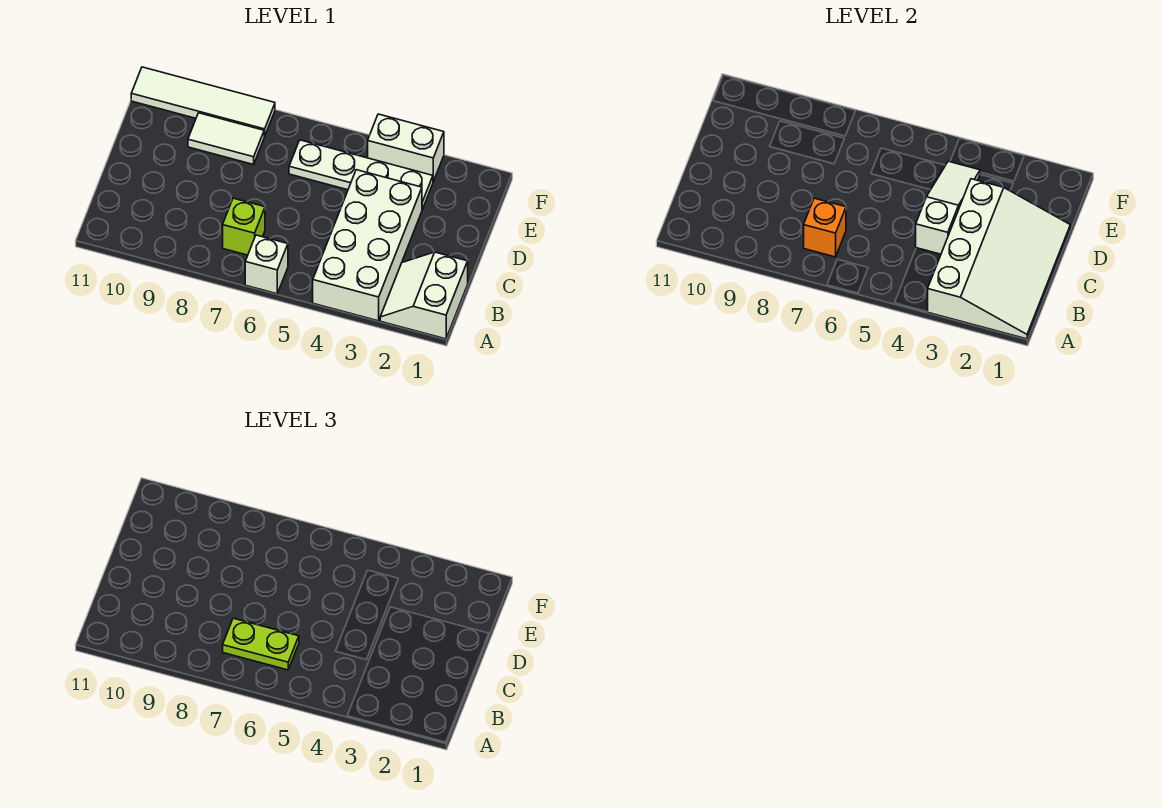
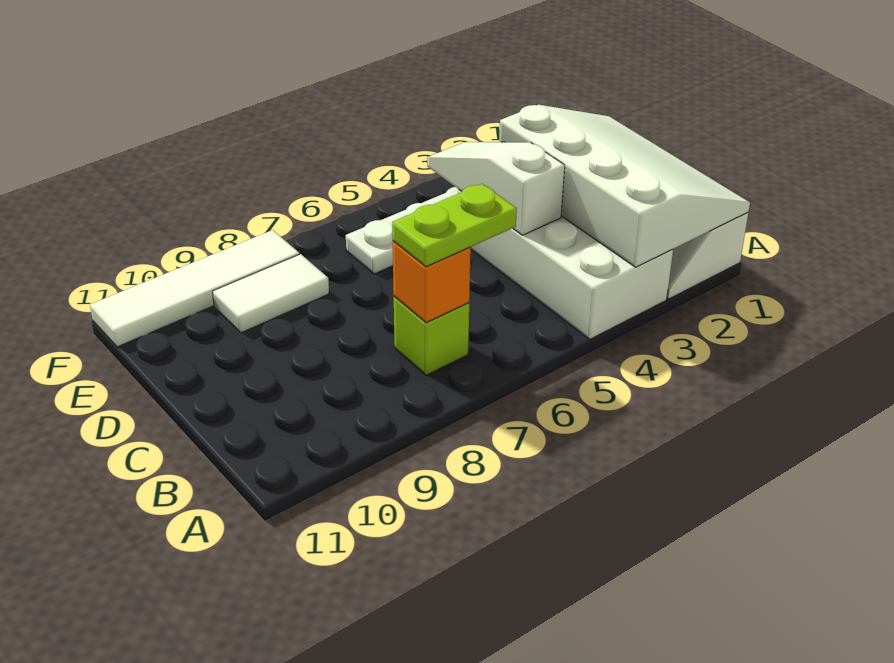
white brick A6 level 1 -> none
white brick F3:F4 level 1 -> none

